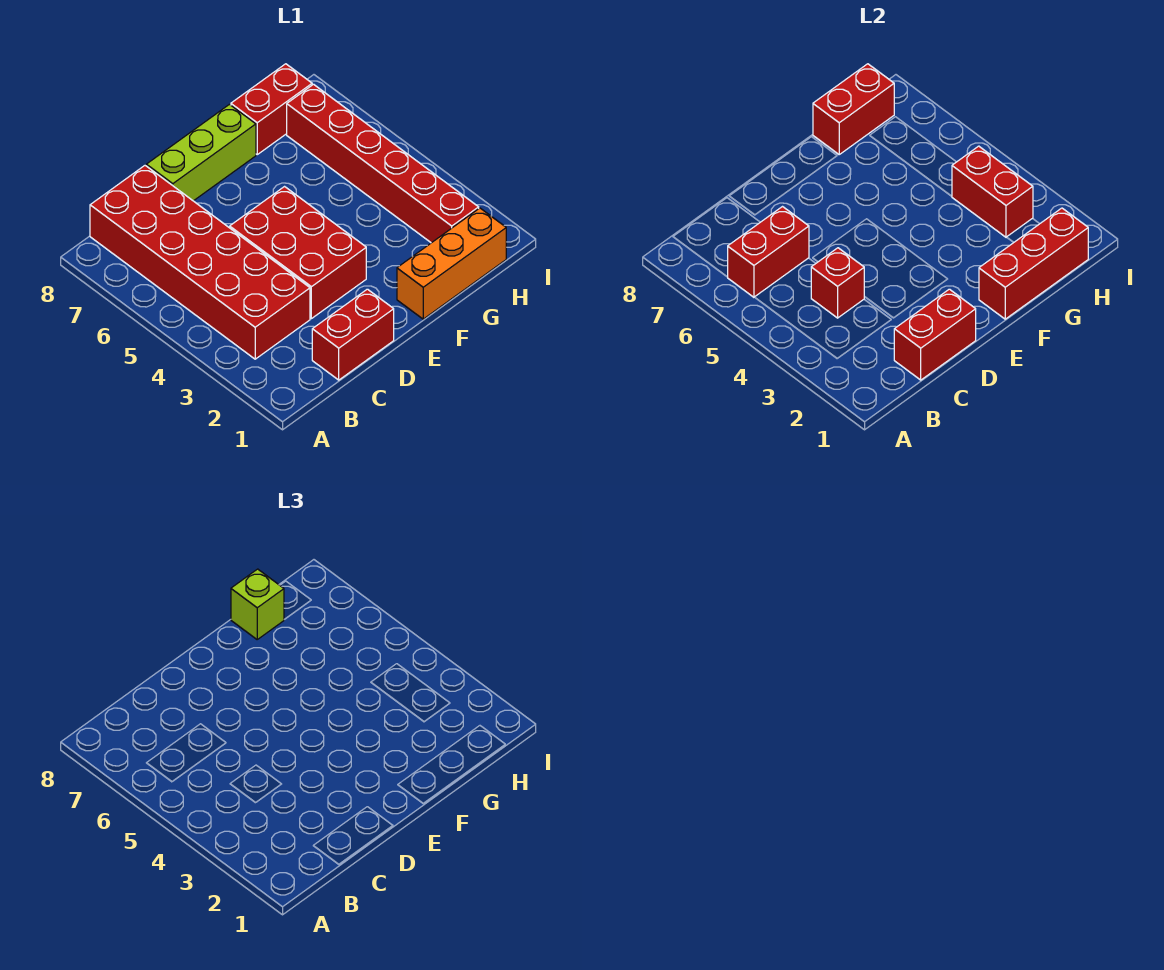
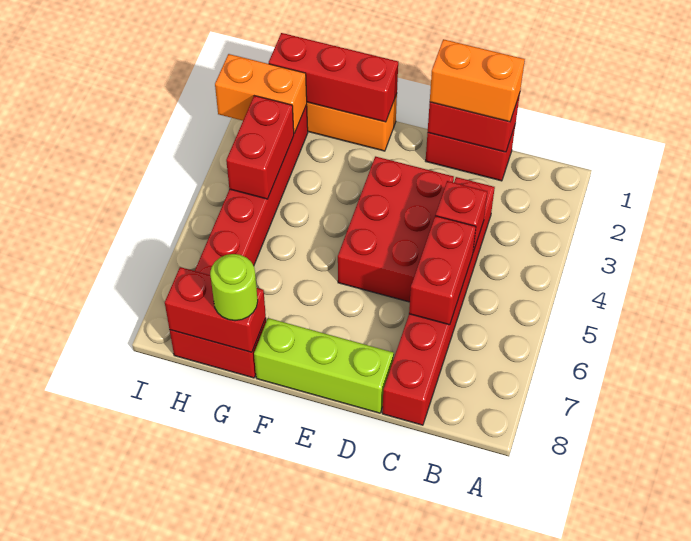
red brick B3:C8 level 1 -> red brick C3:C8 level 1
red brick B6:C6 level 2 -> red brick C5:C6 level 2
none -> orange brick C1:D1 level 3
lime brick G8 level 3 -> lime round brick G8 level 3
none -> orange brick H2:I2 level 2

